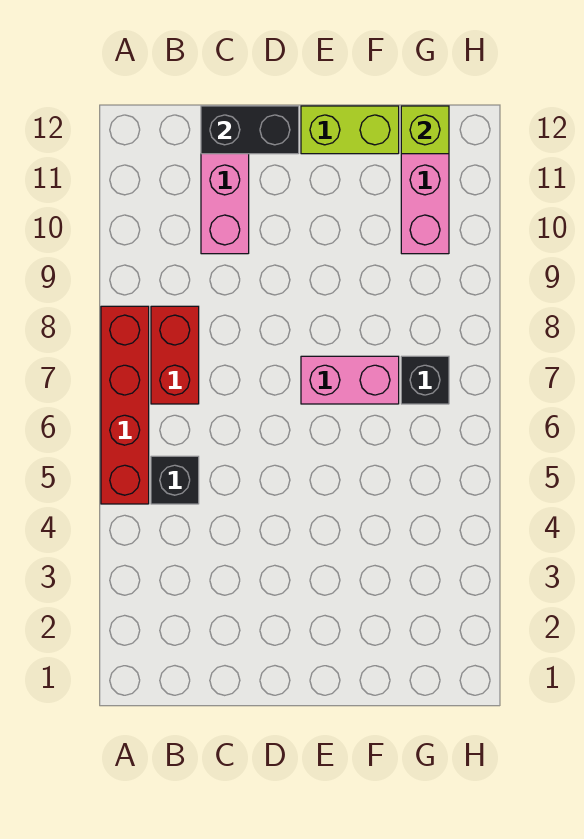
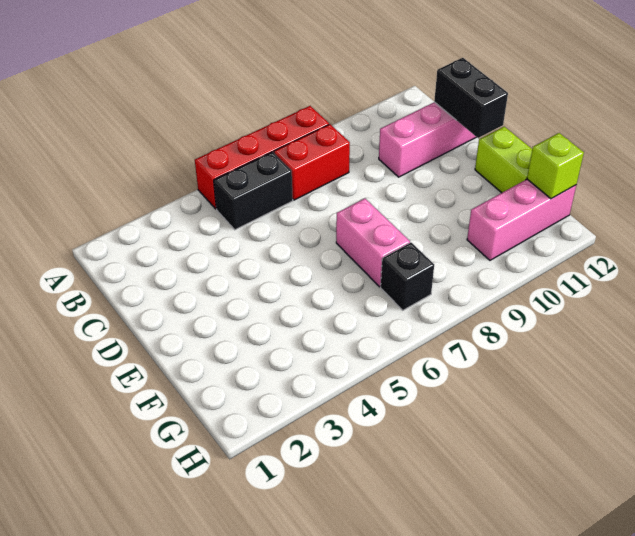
black brick B5 level 1 -> black brick B5:B6 level 1

